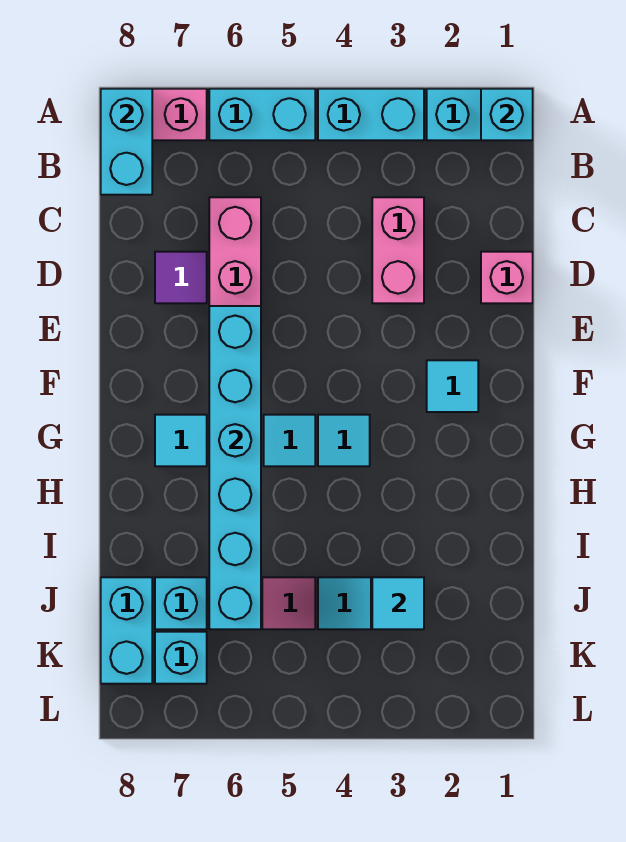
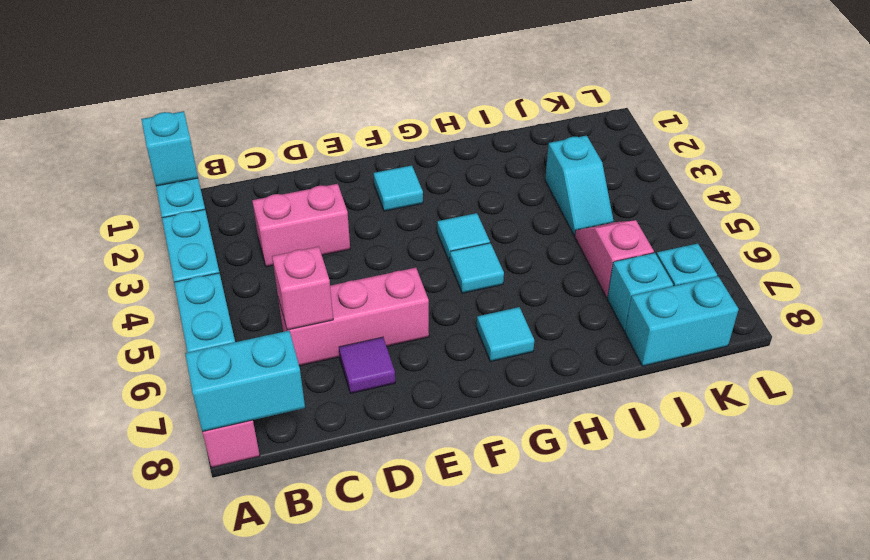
pink brick D1 level 1 -> pink brick C6 level 2
cyan brick E6:J6 level 2 -> none
cyan tile J3 level 2 -> none

